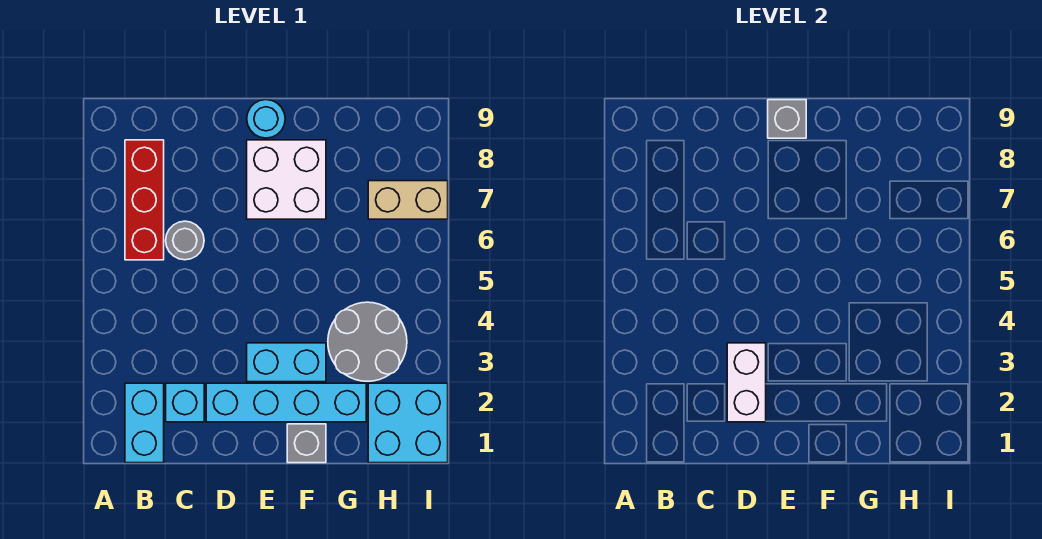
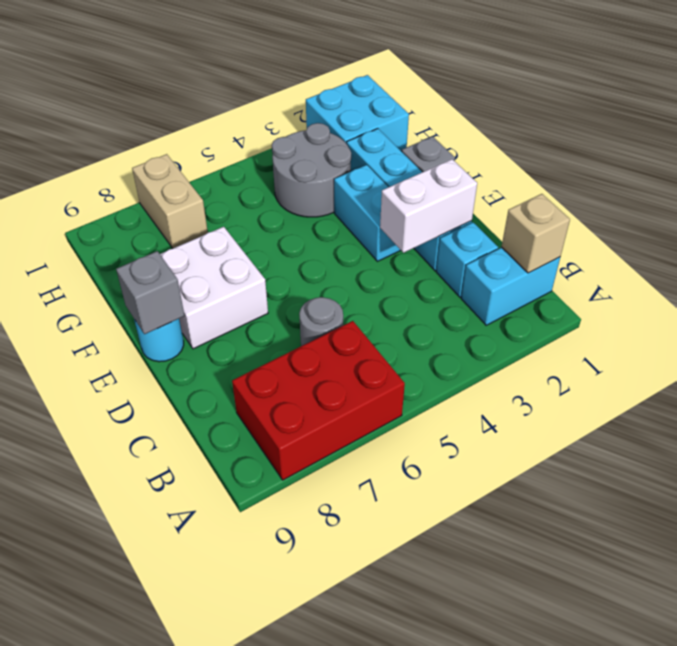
none -> tan brick B1 level 2
red brick B6:B8 level 1 -> red brick A6:B8 level 1

